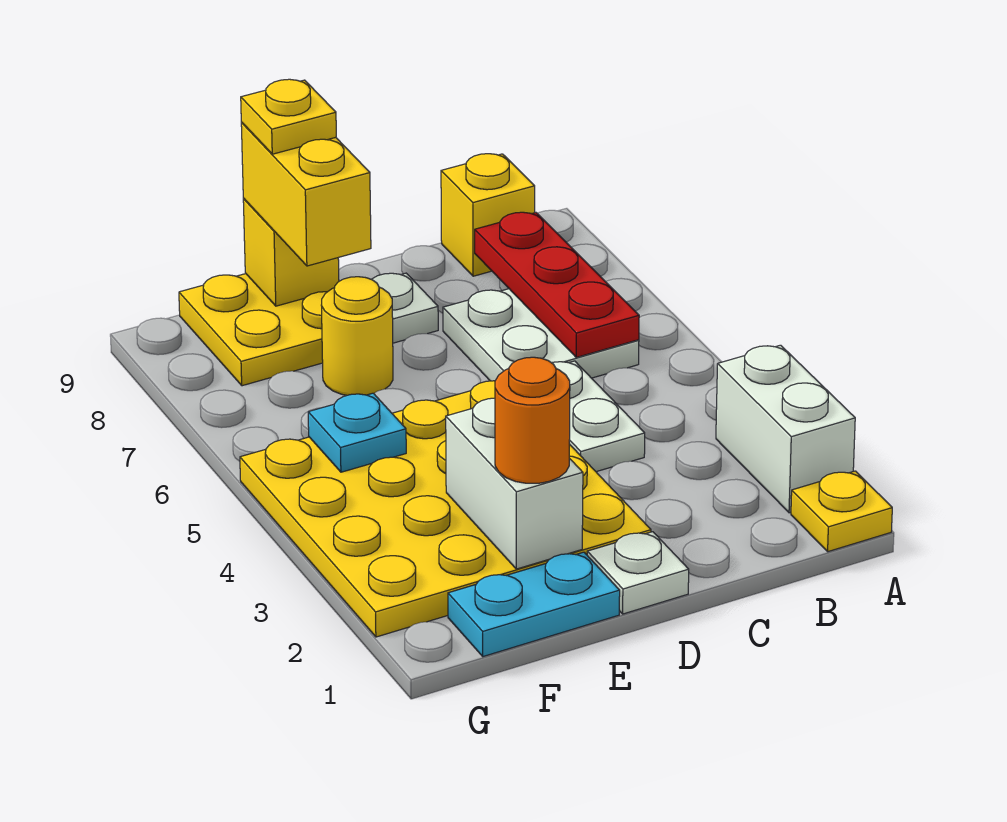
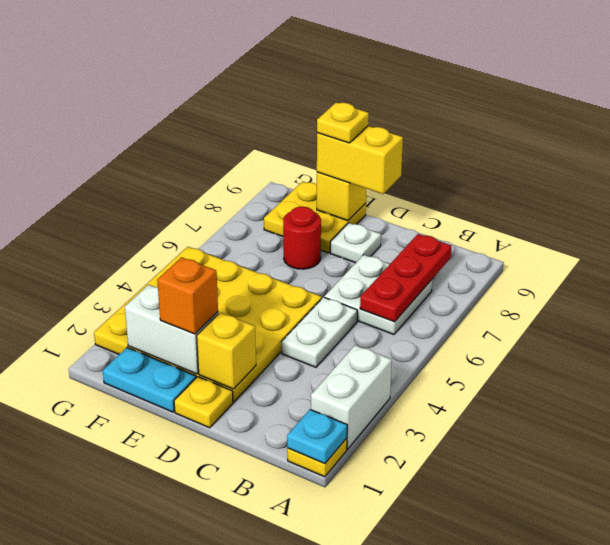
yellow brick B9 level 1 -> yellow brick D2 level 2
white plate D1 level 1 -> yellow plate D1 level 1
white brick E2:E3 level 2 -> white brick E2:F2 level 2
orange round brick E2 level 3 -> orange brick E2 level 3
yellow round brick E7 level 1 -> red round brick E7 level 1
yellow brick E8:E9 level 3 -> yellow brick D9:E9 level 3
cyan plate F5 level 2 -> cyan plate A1 level 2

